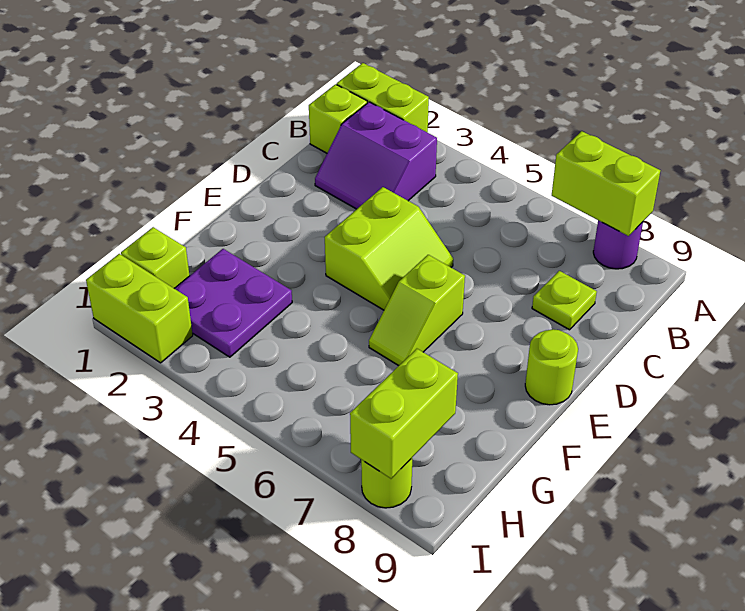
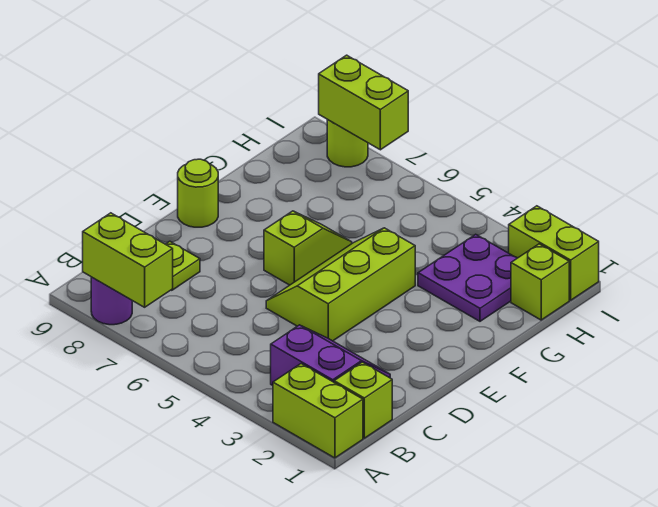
lime slope D4:E5 level 1 top 4 -> lime slope D4:F5 level 1 top 4
lime brick H8:I8 level 2 -> lime brick I7:I8 level 2

